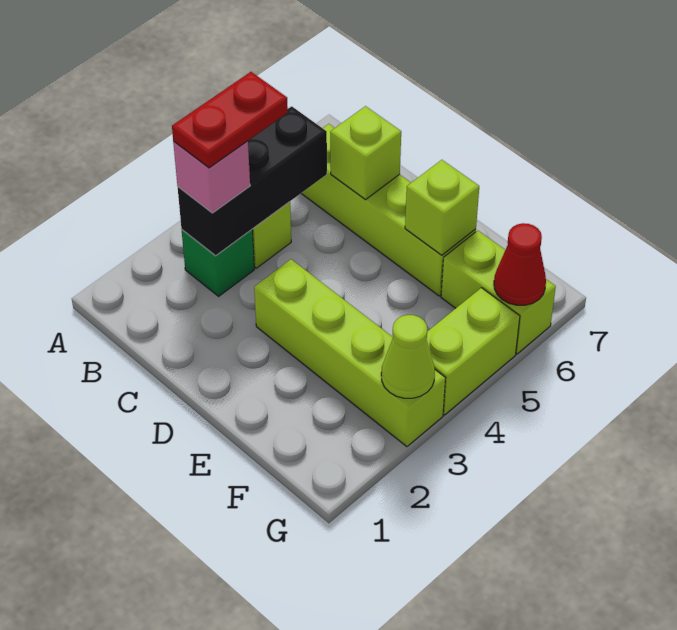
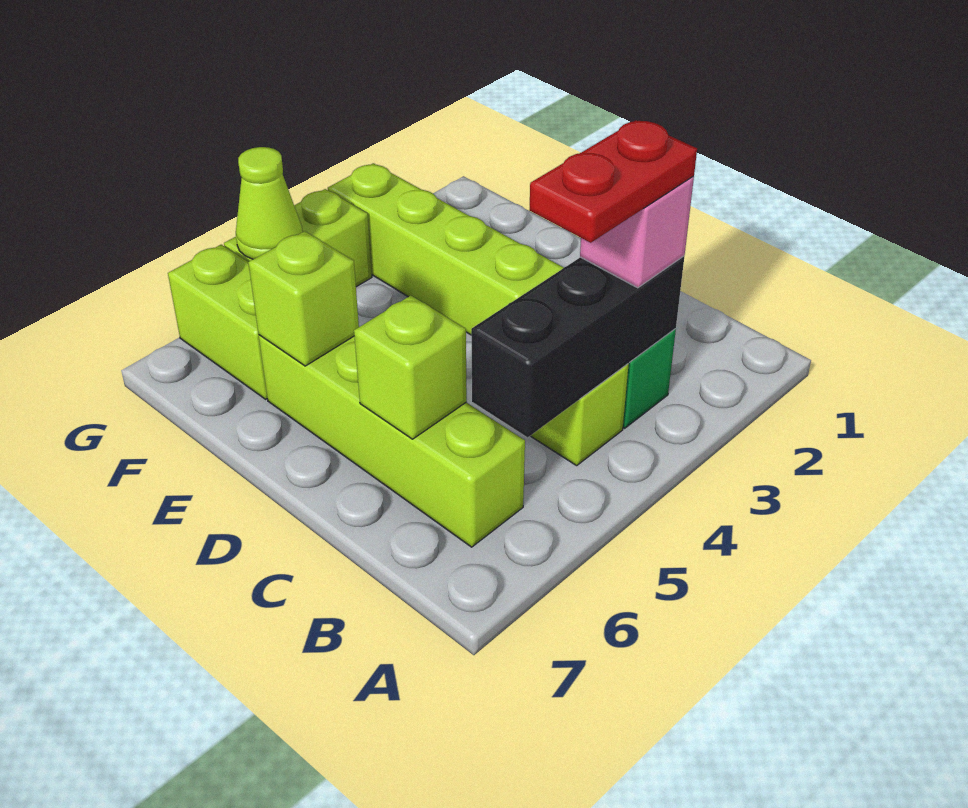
lime cone G3 level 2 -> lime cone G5 level 2
red cone G6 level 2 -> none

